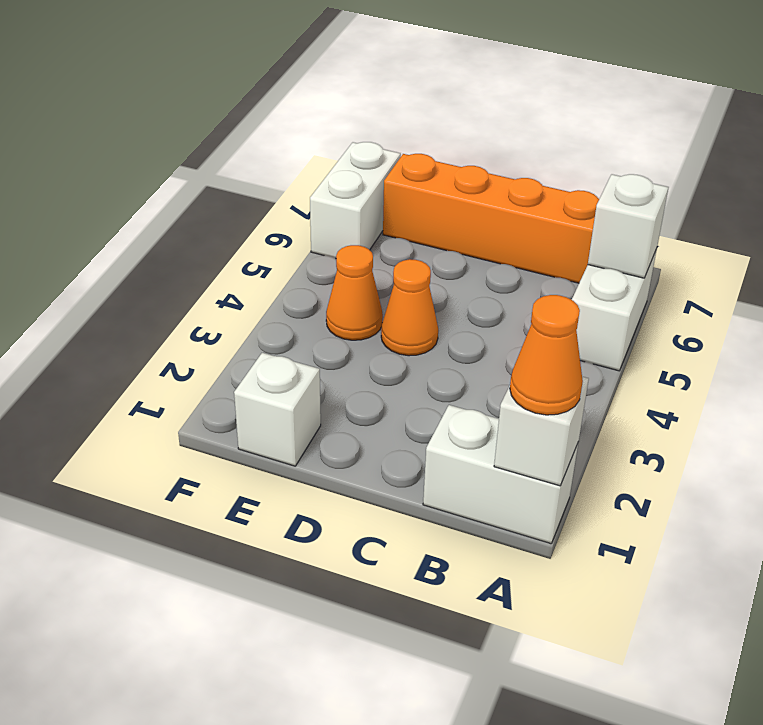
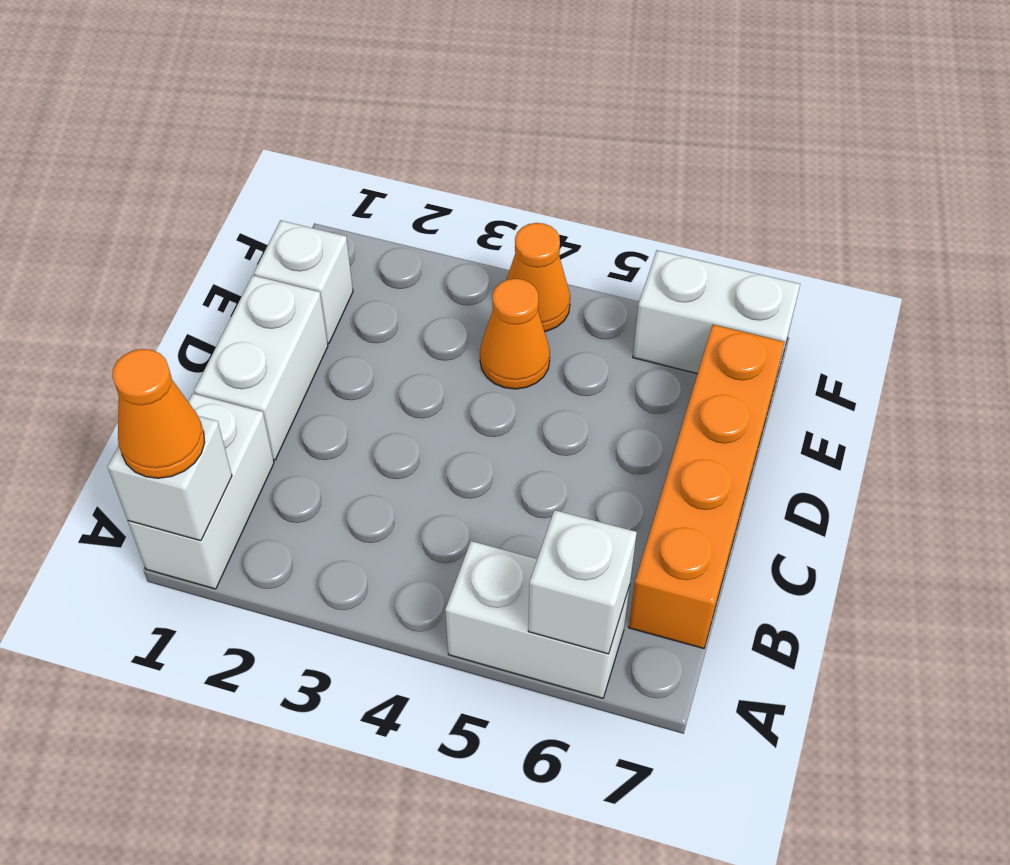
none -> white brick C1:D1 level 1
orange cone D4 level 1 -> orange cone F4 level 1

